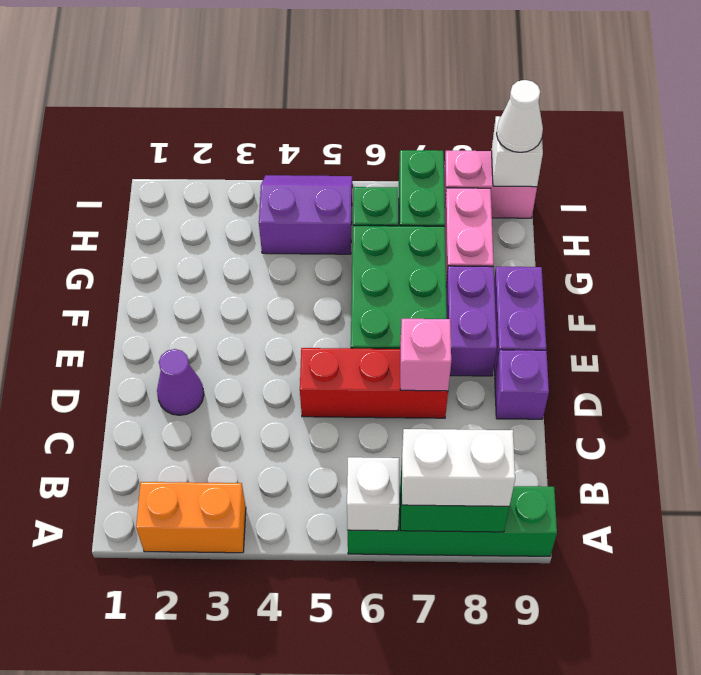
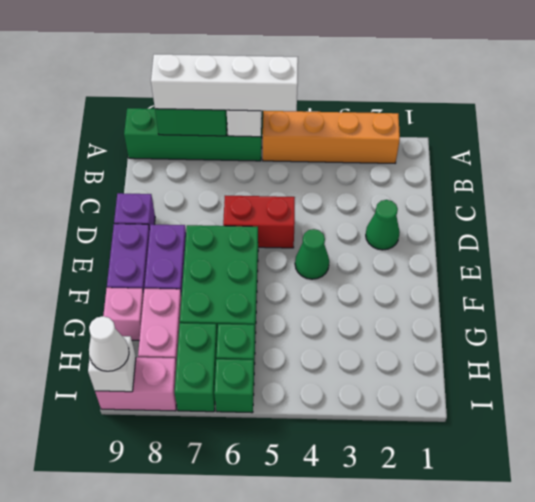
orange brick A2:A3 level 1 -> orange brick A2:A5 level 1
white brick A7:A8 level 3 -> white brick A5:A8 level 3
purple cone D2 level 1 -> green cone D2 level 1
red brick D5:D7 level 1 -> red brick D5:D6 level 1
pink brick D7 level 2 -> pink brick G9 level 1
none -> green cone E4 level 1
purple slope H4:I5 level 1 top H -> none
none -> green brick I6 level 1

